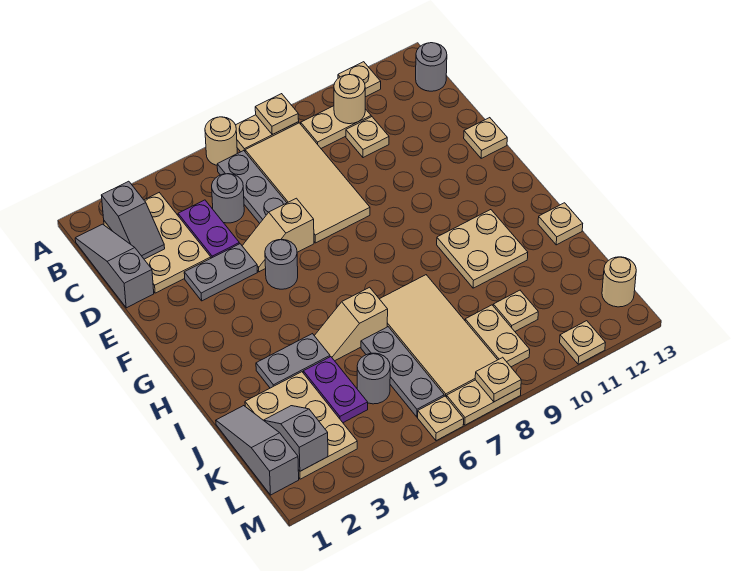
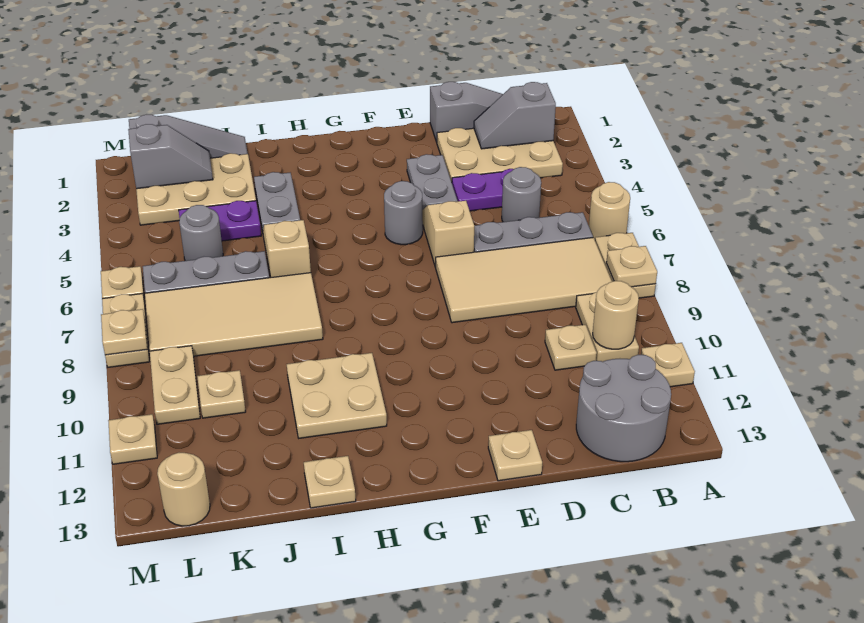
grey round brick B13 level 1 -> grey round brick B12:C13 level 1
tan plate K9:L9 level 1 -> tan plate L9:L10 level 1

